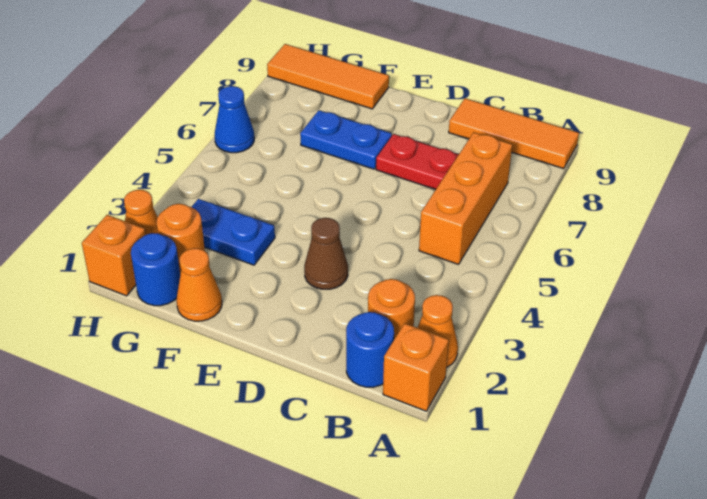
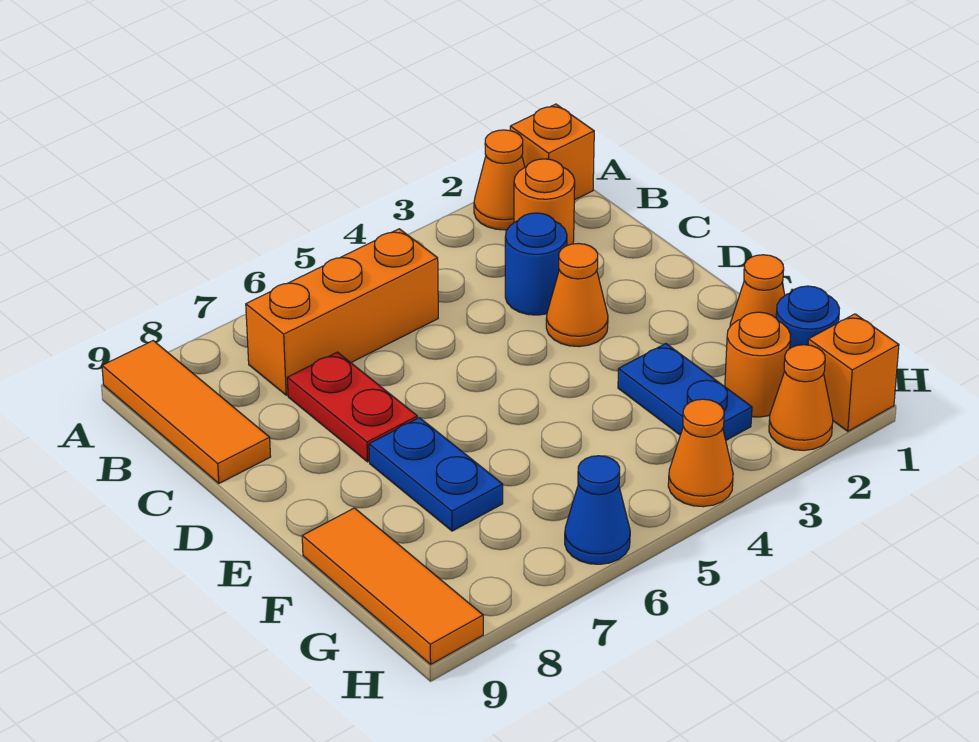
blue round brick B1 level 1 -> blue round brick C3 level 1
brown cone D3 level 1 -> orange cone D3 level 1
none -> orange cone H4 level 1

